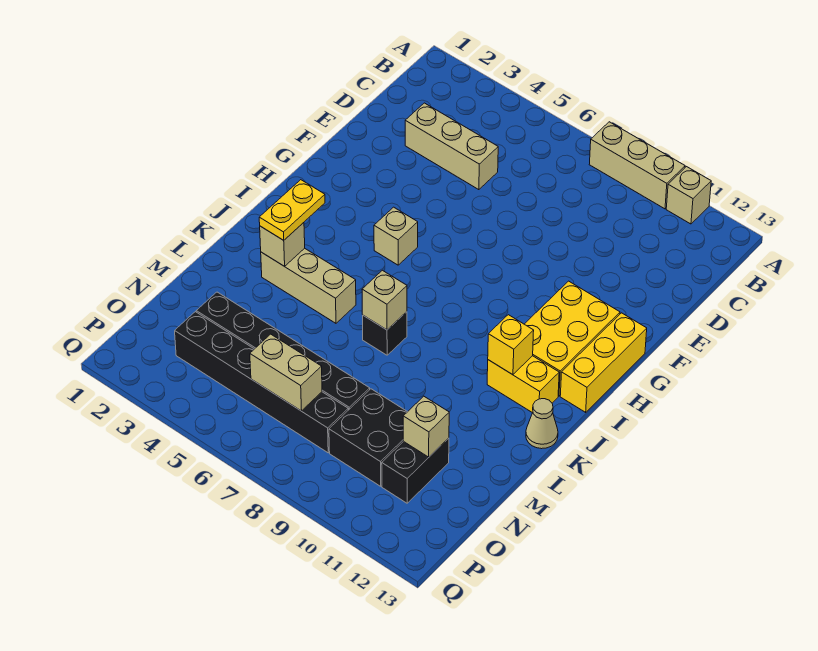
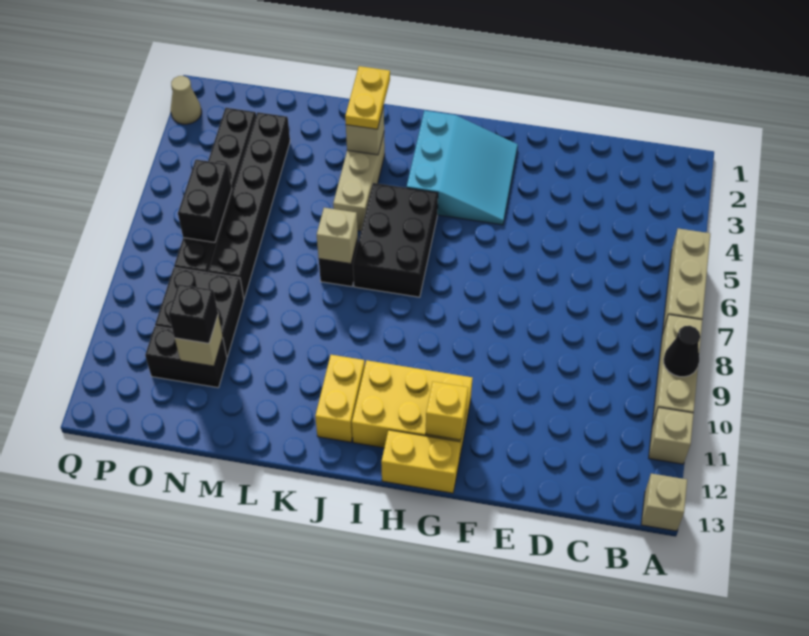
none -> black cone A9 level 2
tan brick D3:D5 level 1 -> tan brick A5:A7 level 1
none -> cyan slope G2:I4 level 1 top I
yellow brick G13:I13 level 1 -> yellow brick G13:H13 level 1
tan brick H5 level 1 -> tan brick A13 level 1
none -> black brick I5:J7 level 1
yellow plate J3:K3 level 3 -> yellow plate K2:K3 level 3
yellow brick J11 level 2 -> yellow brick G12 level 2
tan cone K13 level 1 -> tan cone Q2 level 1
none -> black brick N11 level 3
tan brick O6:O7 level 2 -> black brick O6:O7 level 2

